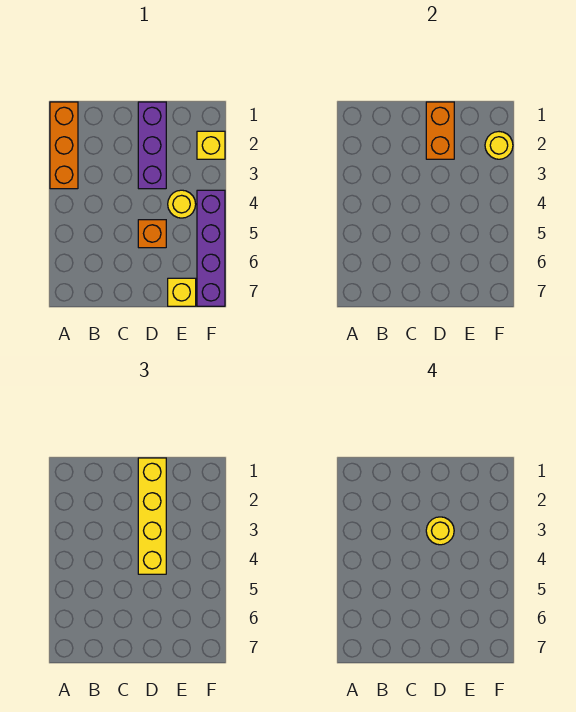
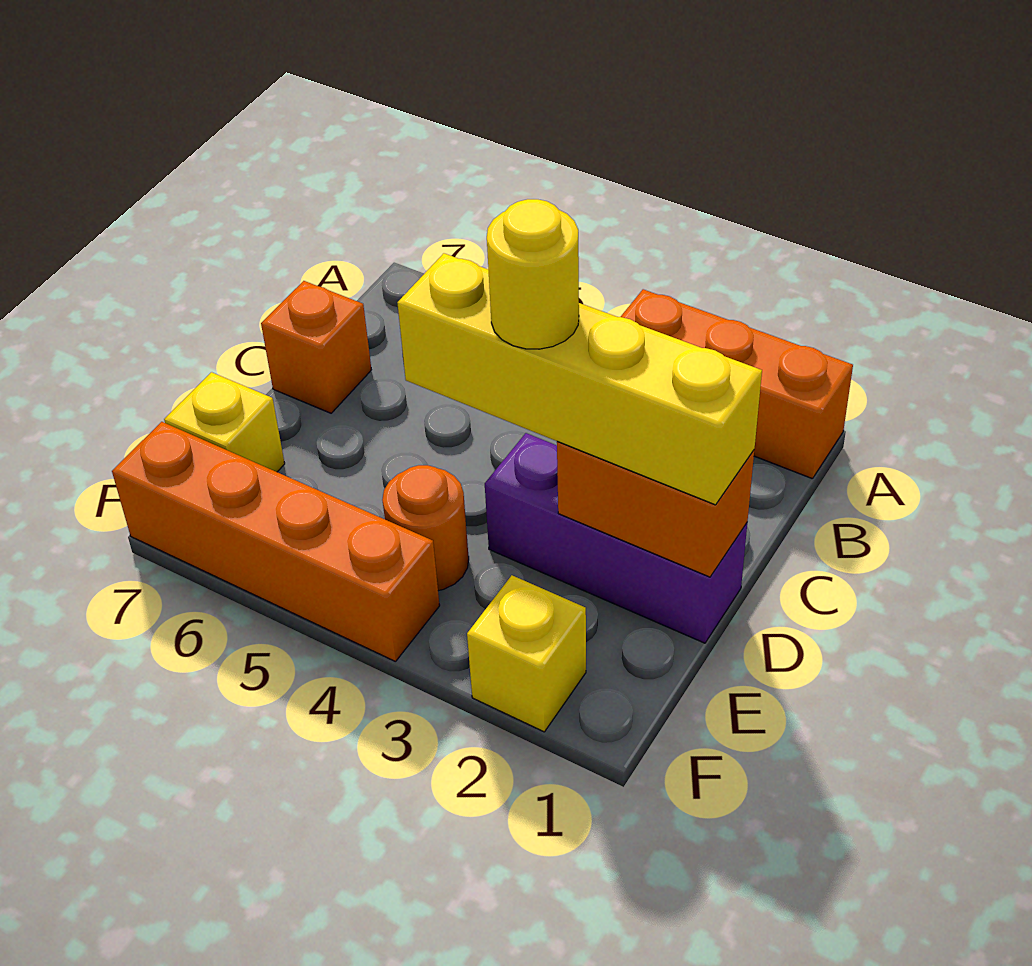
orange brick D5 level 1 -> orange brick C7 level 1
yellow round brick E4 level 1 -> orange round brick E4 level 1
yellow round brick F2 level 2 -> none
purple brick F4:F7 level 1 -> orange brick F4:F7 level 1

